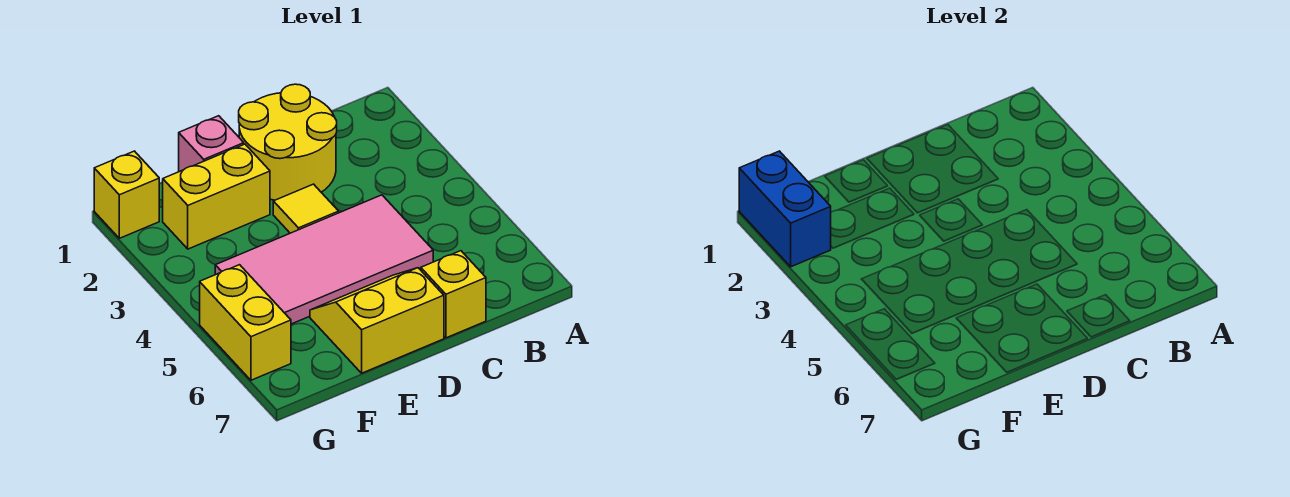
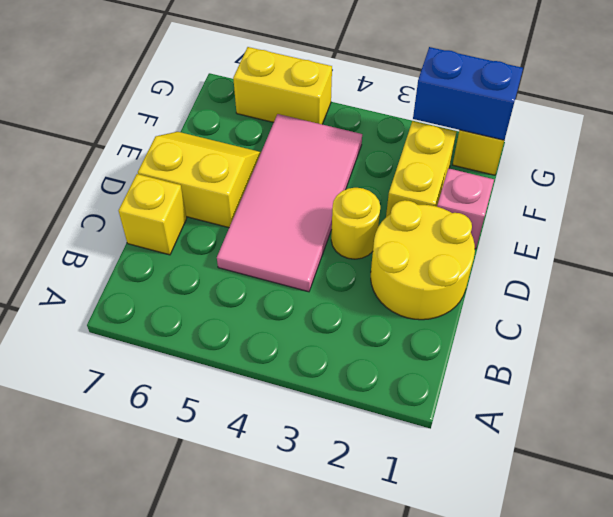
yellow tile D3 level 1 -> yellow round brick D3 level 1
yellow slope D6:E7 level 1 top 7 -> yellow slope D6:E7 level 1 top D

